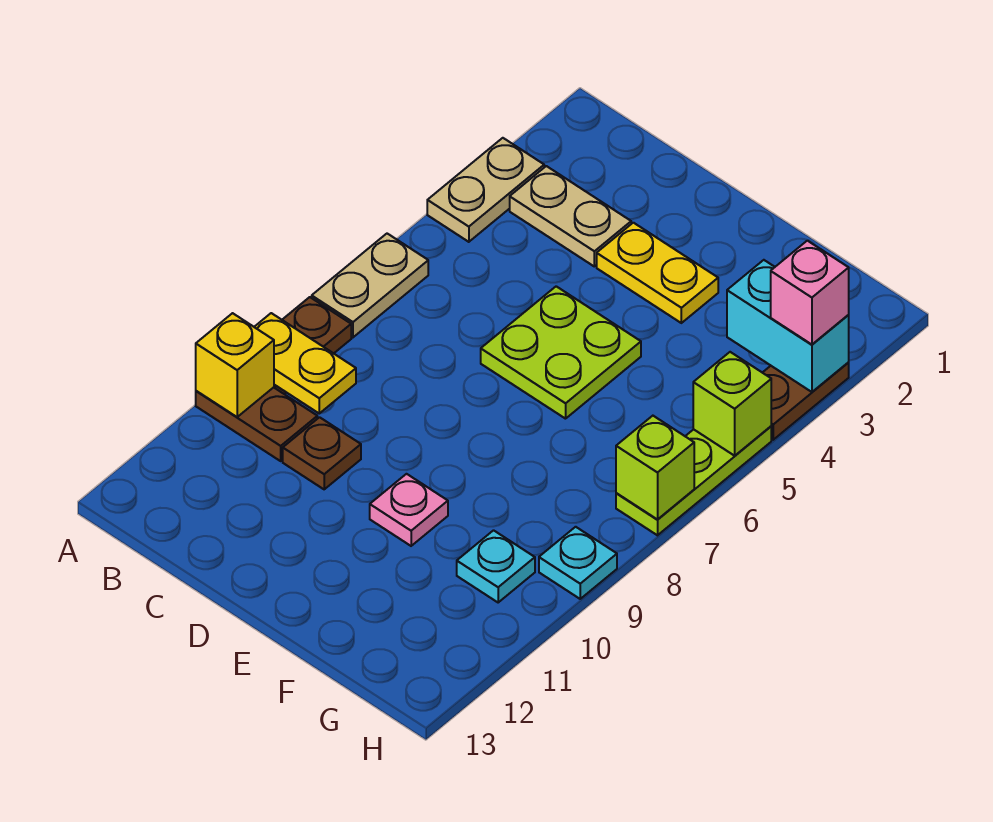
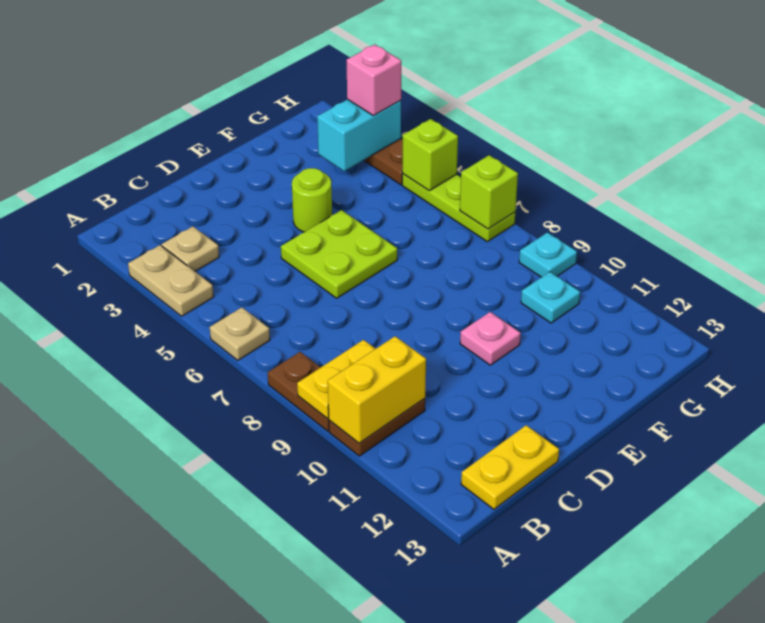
tan plate A6:A7 level 1 -> tan plate A6 level 1
yellow brick A10 level 2 -> yellow brick A10:B10 level 2
tan plate B3:C3 level 1 -> tan plate B3 level 1
brown plate C10 level 1 -> none
yellow plate D3:E3 level 1 -> yellow plate B13:C13 level 1
none -> lime round brick E4 level 1

